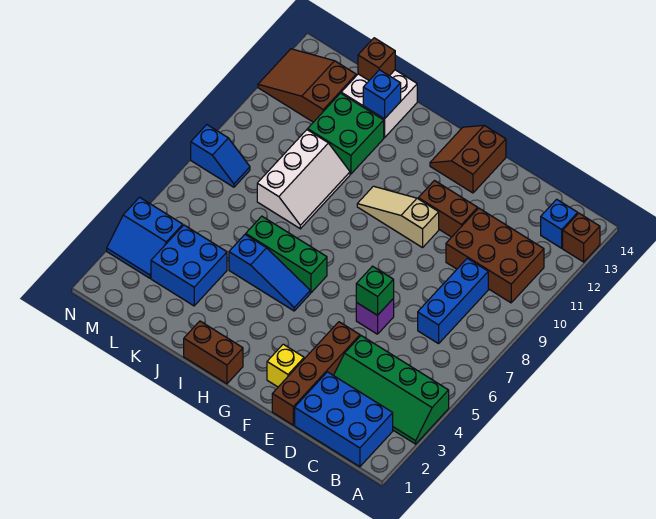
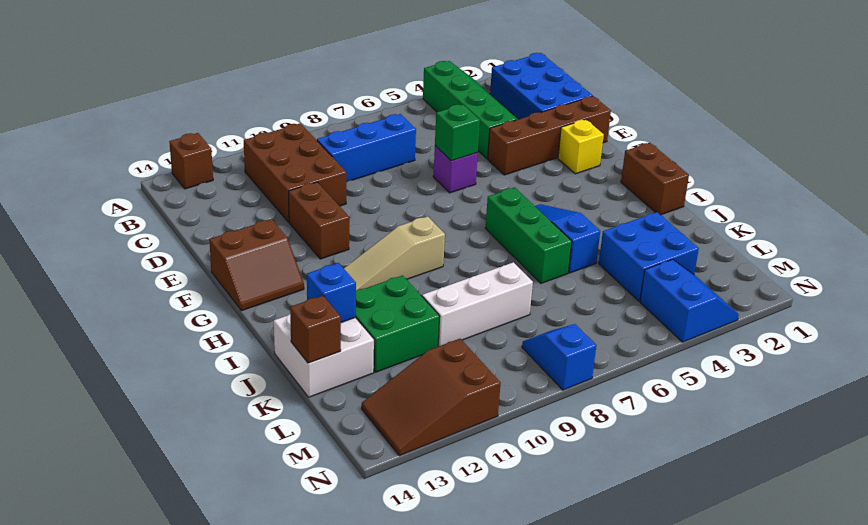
blue brick B13 level 1 -> none
tan slope F10:H10 level 1 top F -> tan slope H9:H11 level 1 top 9
brown slope L12:N13 level 1 top L -> brown slope M11:N13 level 1 top 11

